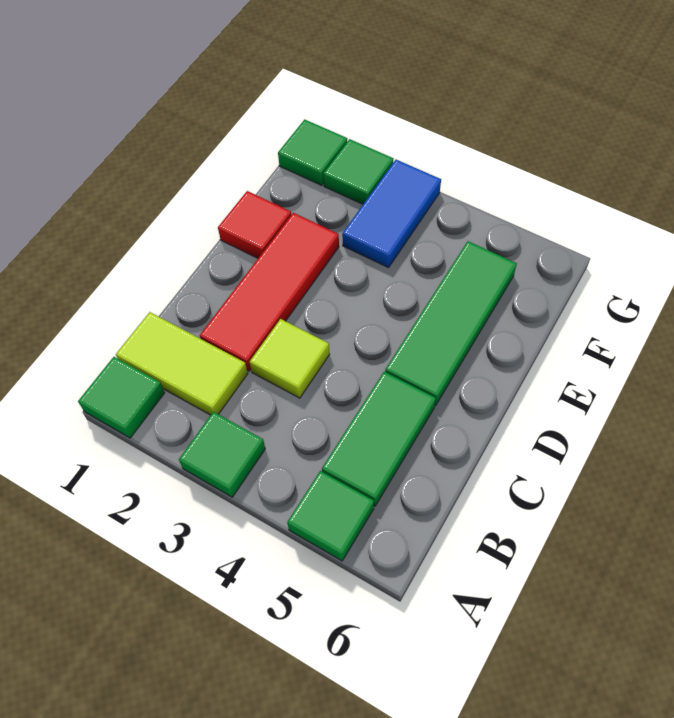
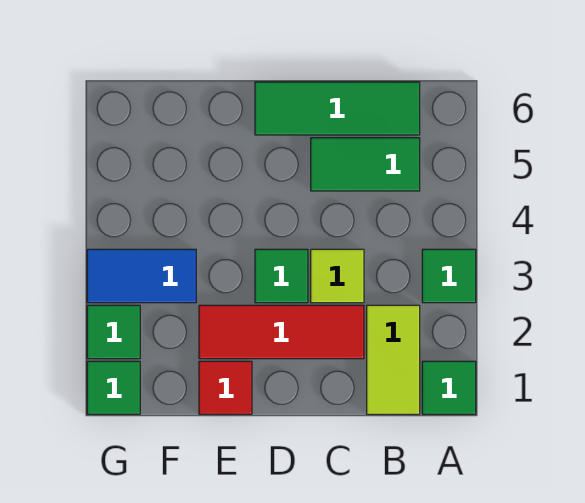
green tile A5 level 1 -> green tile D3 level 1
green tile D5:F5 level 1 -> green tile B6:D6 level 1

